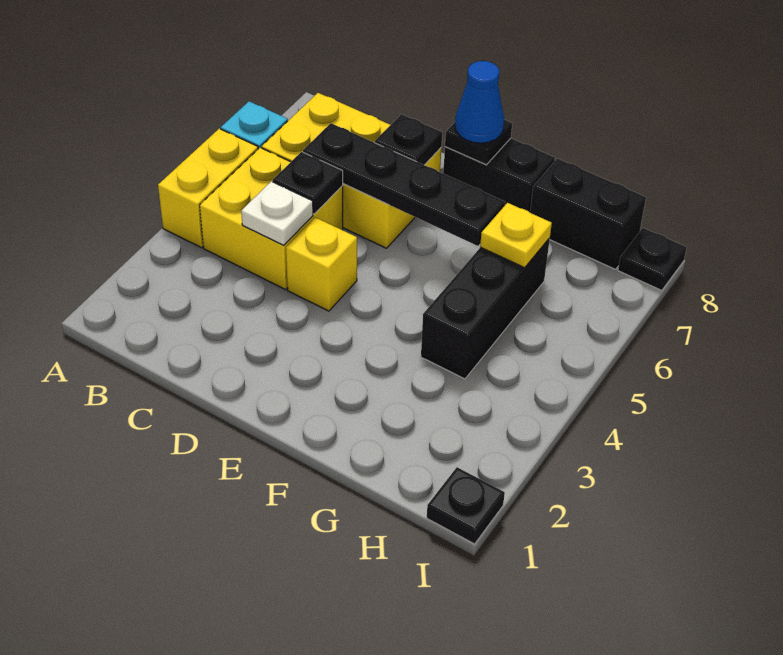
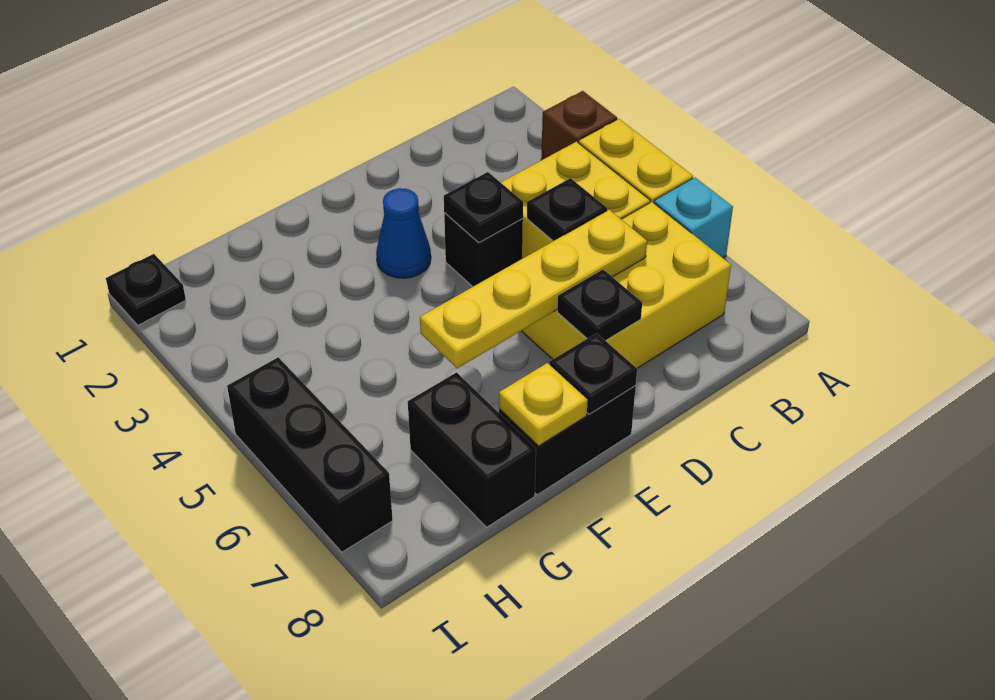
none -> brown brick A3 level 1
white plate C4 level 2 -> none
black plate C6:F6 level 2 -> yellow plate C6:F6 level 2
yellow brick D4 level 1 -> black brick D4 level 1
blue cone E8 level 3 -> blue cone E3 level 1
black brick G4:G6 level 1 -> black brick I5:I7 level 1
yellow plate G6 level 2 -> yellow plate F8 level 2
black brick G8:H8 level 1 -> black brick G7:G8 level 1
black plate I8 level 1 -> black plate D4 level 2

